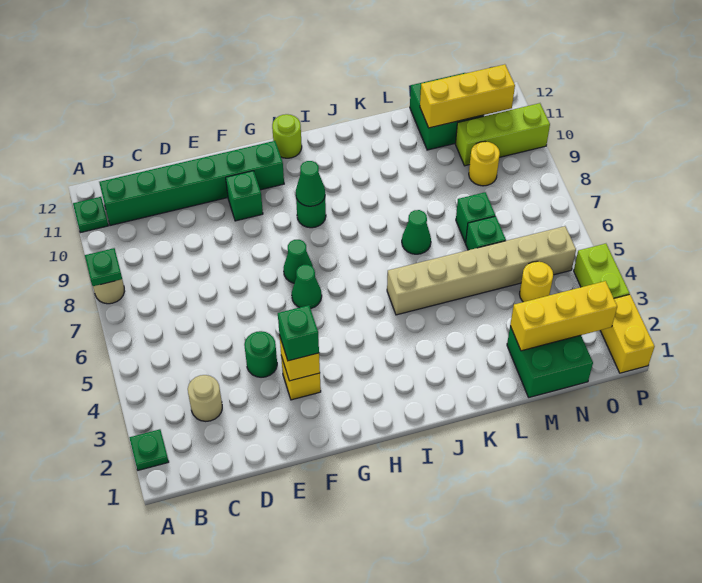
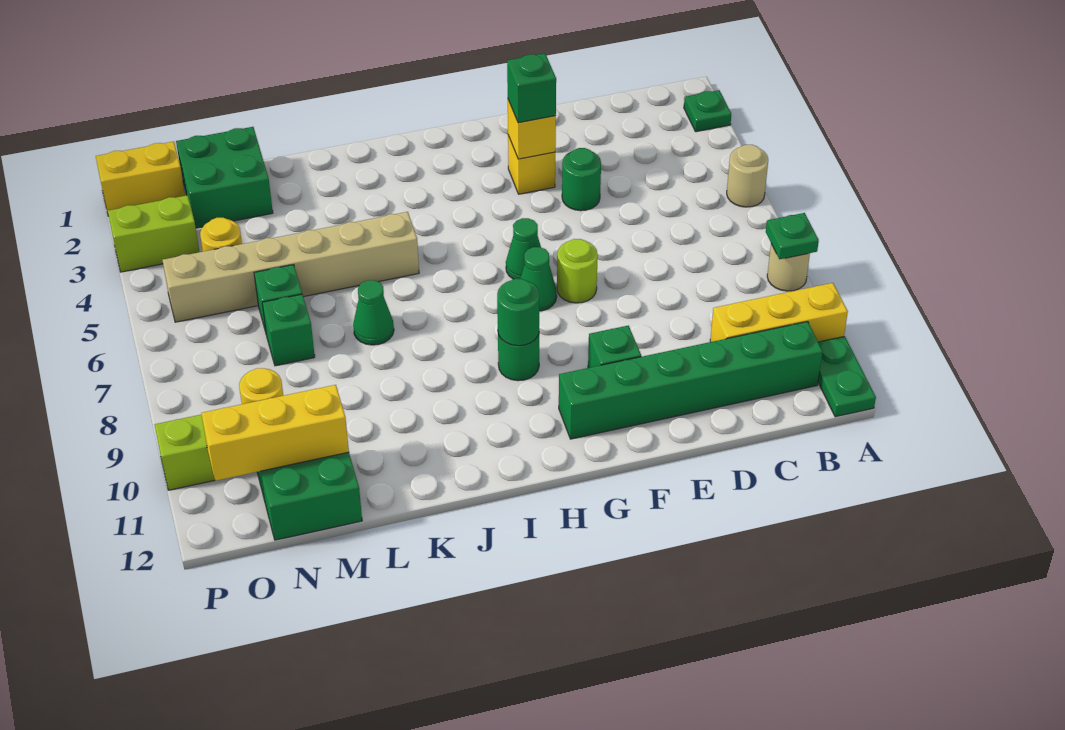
green plate A11 level 1 -> green plate A11:A12 level 1
tan round brick C3 level 1 -> tan round brick A5 level 1
green cone H9 level 2 -> green round brick H9 level 2
lime round brick H12 level 1 -> lime round brick F7 level 1
yellow brick M2:O2 level 2 -> yellow brick A10:C10 level 1
yellow brick P1:P2 level 1 -> yellow brick O1:P1 level 1
lime brick P3:P4 level 1 -> lime brick O3:P3 level 1

